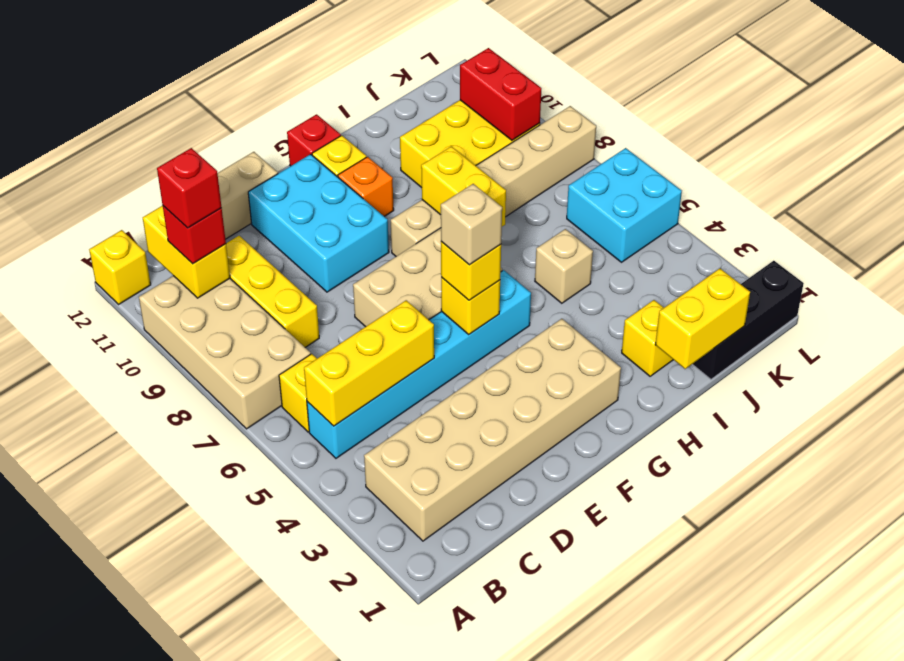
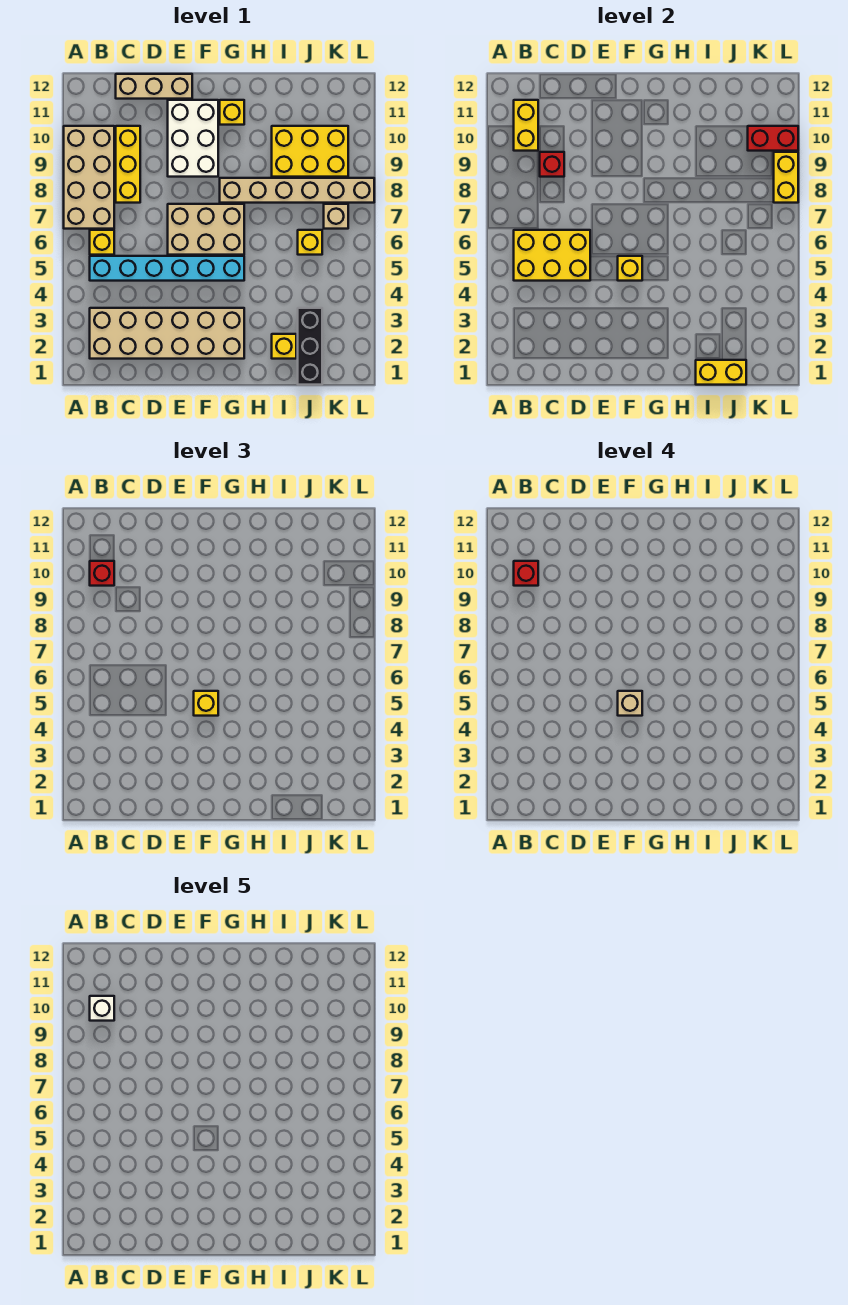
yellow brick A12 level 1 -> yellow brick J6 level 1
yellow brick B5:D5 level 2 -> yellow brick B5:D6 level 2
none -> white brick B10 level 5
cyan brick E9:F11 level 1 -> white brick E9:F11 level 1
orange brick G10 level 1 -> none
red brick G12 level 1 -> red brick C9 level 2
yellow brick H7:H8 level 2 -> yellow brick L8:L9 level 2
tan brick I5 level 1 -> tan brick K7 level 1
black brick J1:L1 level 1 -> black brick J1:J3 level 1
cyan brick K5:L6 level 1 -> none
red brick K9:K10 level 2 -> red brick K10:L10 level 2

